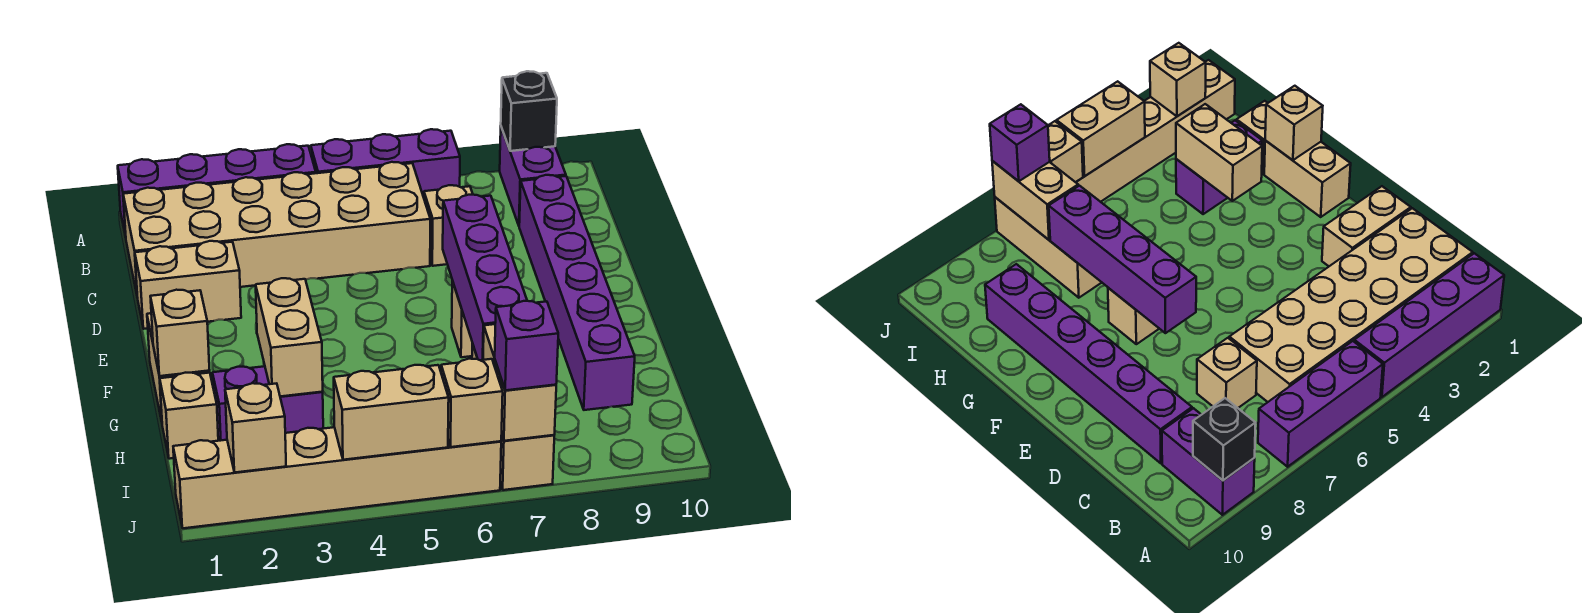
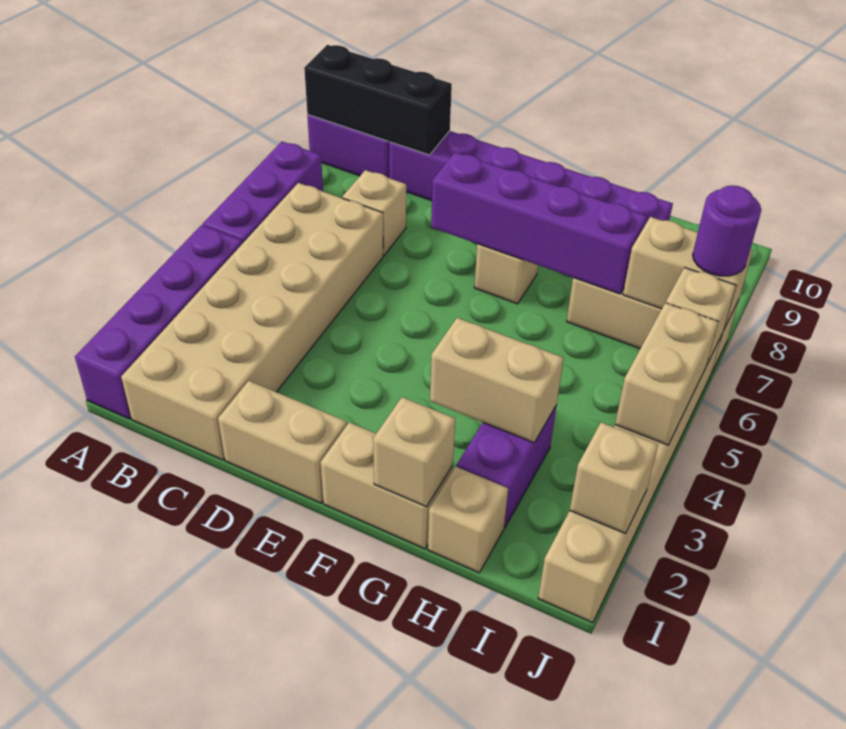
black brick A9 level 2 -> black brick A9:C9 level 2
tan brick D1:D2 level 1 -> tan brick D1:E1 level 1
purple brick J7 level 3 -> purple round brick J7 level 3

